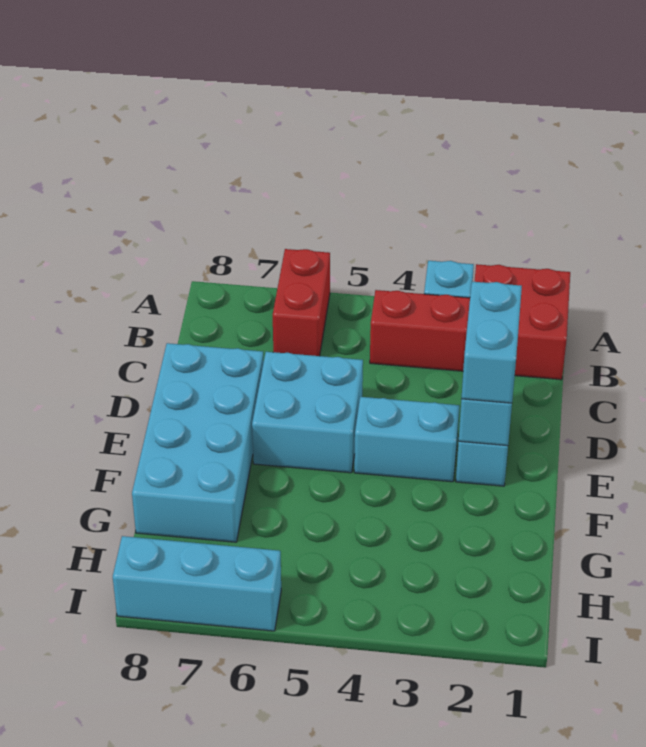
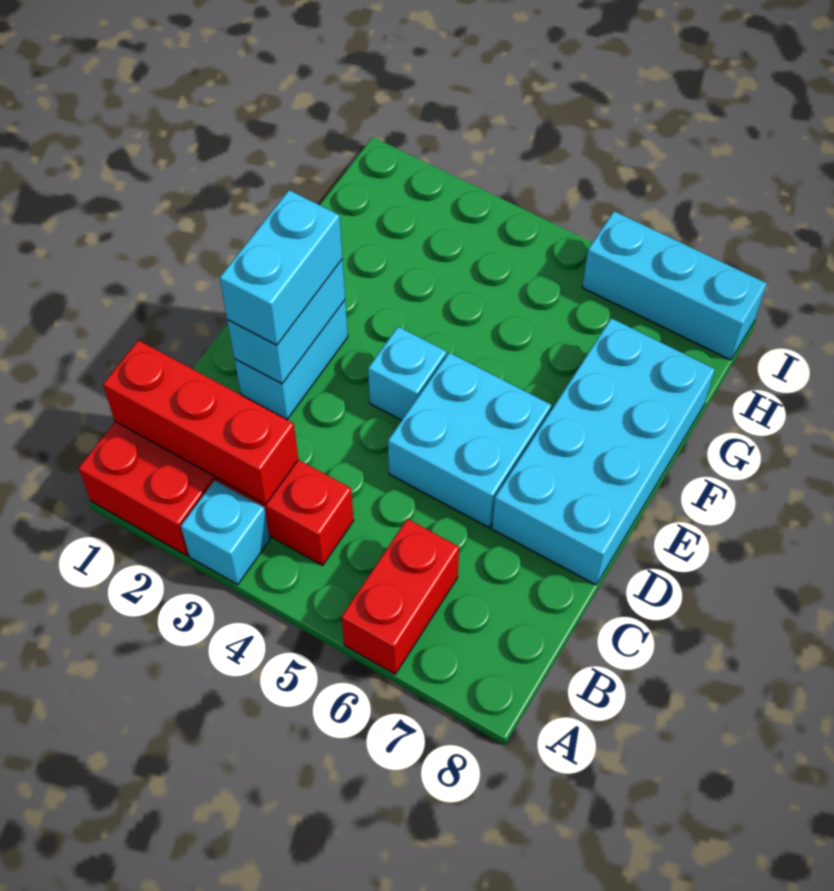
none -> red brick B1:B3 level 2
cyan brick E3:E4 level 1 -> cyan brick E4 level 1

